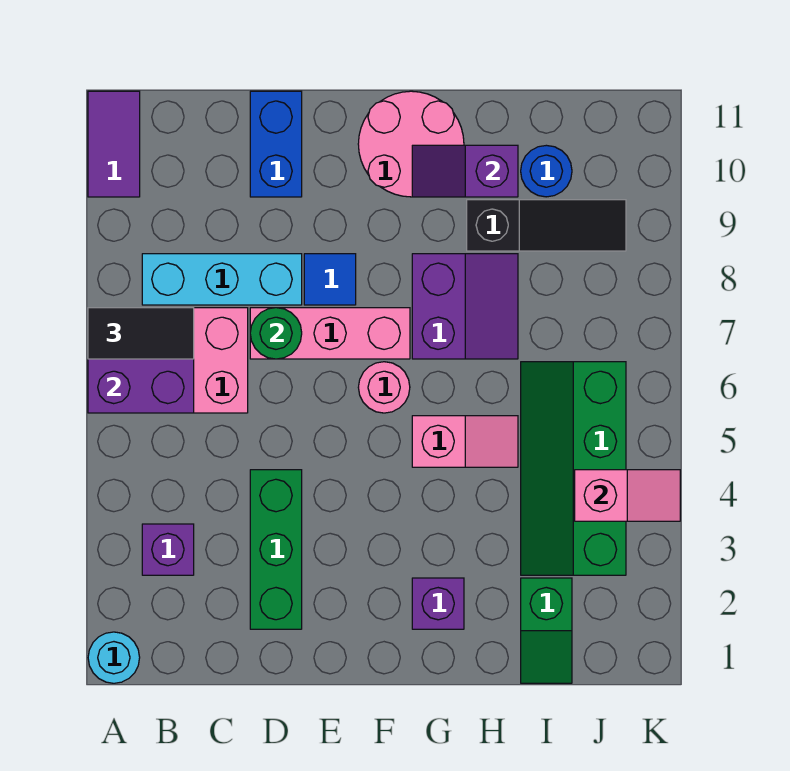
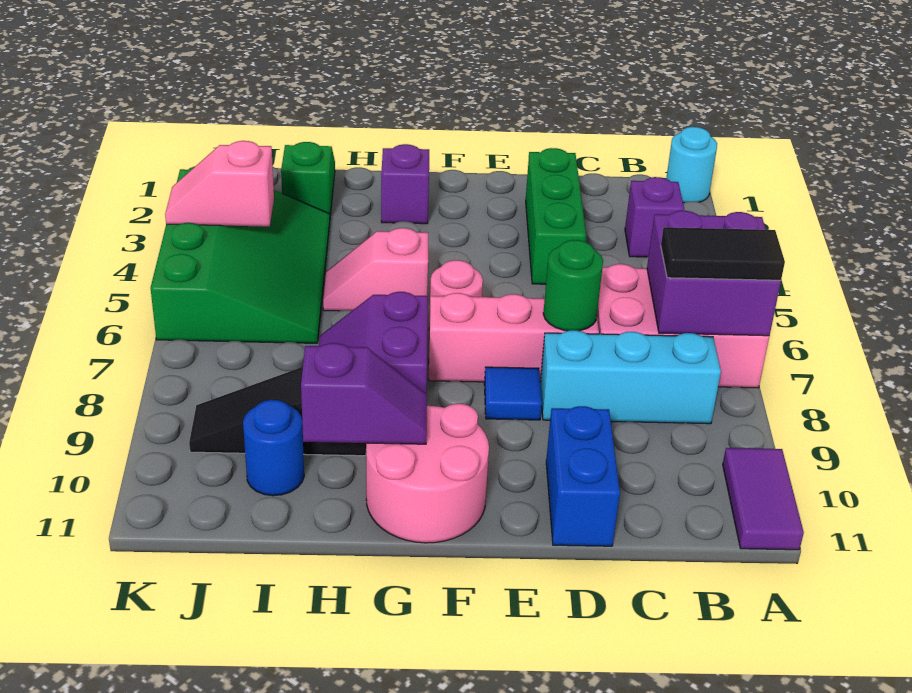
green slope I3:J6 level 1 top J -> green slope I3:K6 level 1 top K

